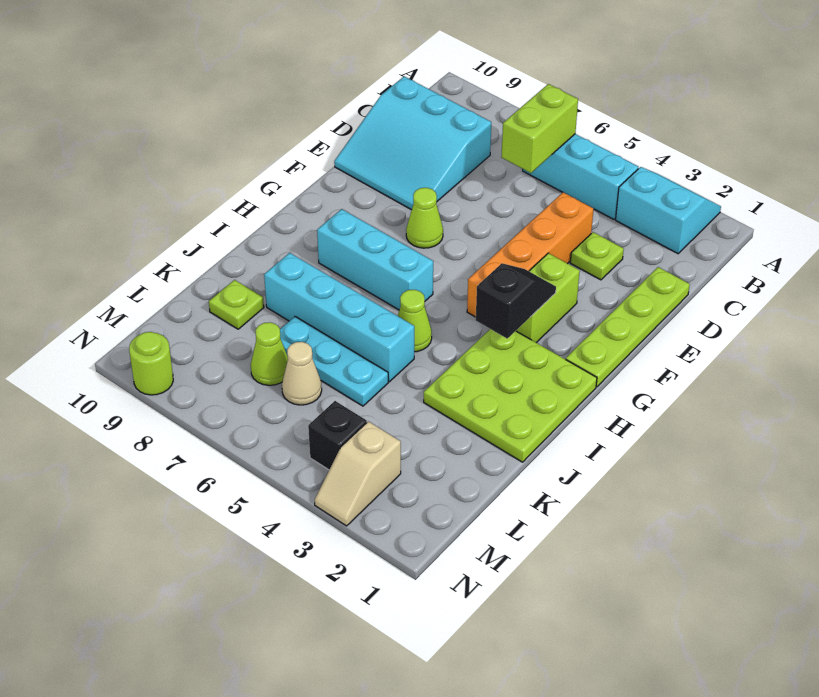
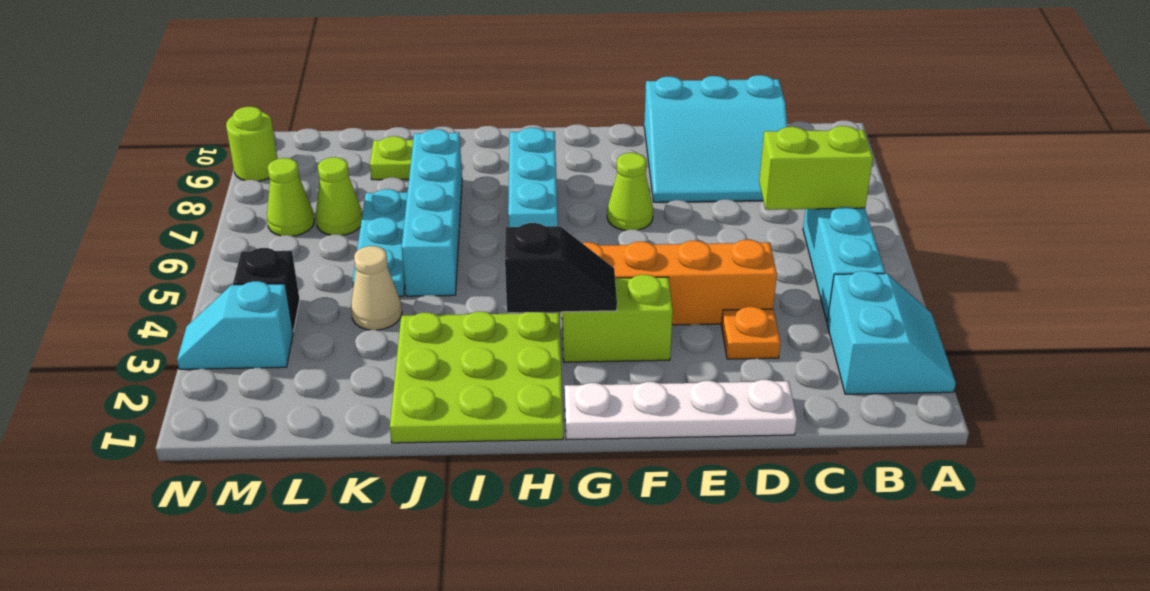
cyan slope C8:E10 level 1 top C -> cyan slope C8:E10 level 1 top 10
lime plate D1:G1 level 1 -> white plate D1:G1 level 1
lime plate D3 level 1 -> orange plate D3 level 1
lime cone I5 level 1 -> lime cone M7 level 1
tan cone L6 level 1 -> tan cone K4 level 1
tan slope M3:N3 level 1 top M -> cyan slope M3:N3 level 1 top M

